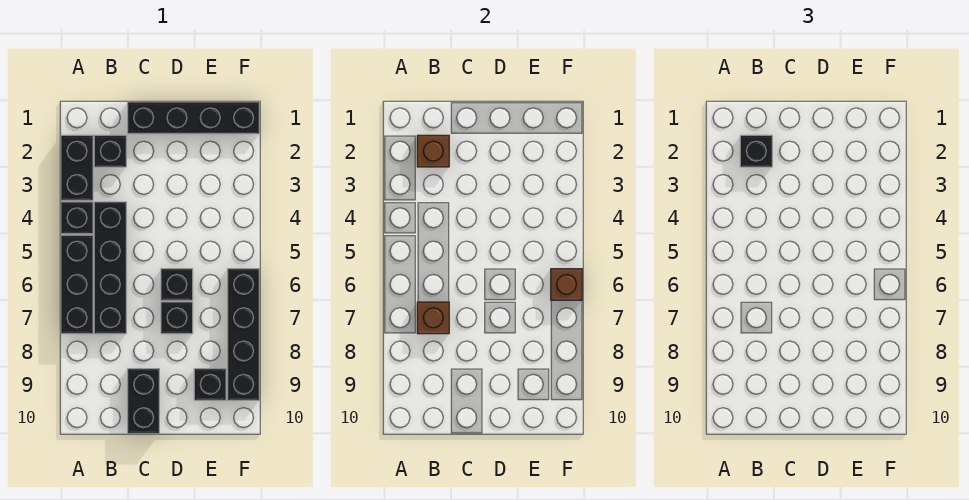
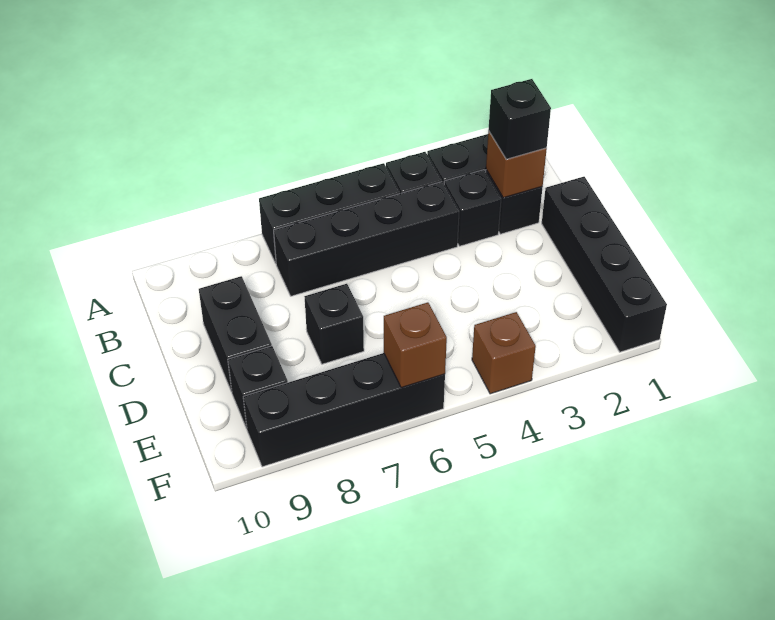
brown brick B7 level 2 -> brown brick F4 level 1
black brick C9:C10 level 1 -> black brick C9:D9 level 1
black brick D6 level 1 -> black brick B3 level 1

